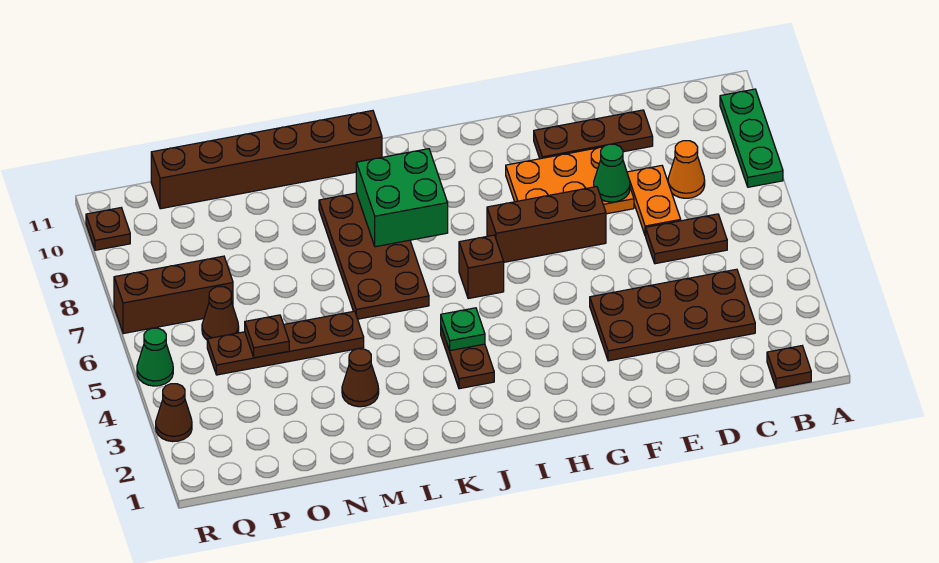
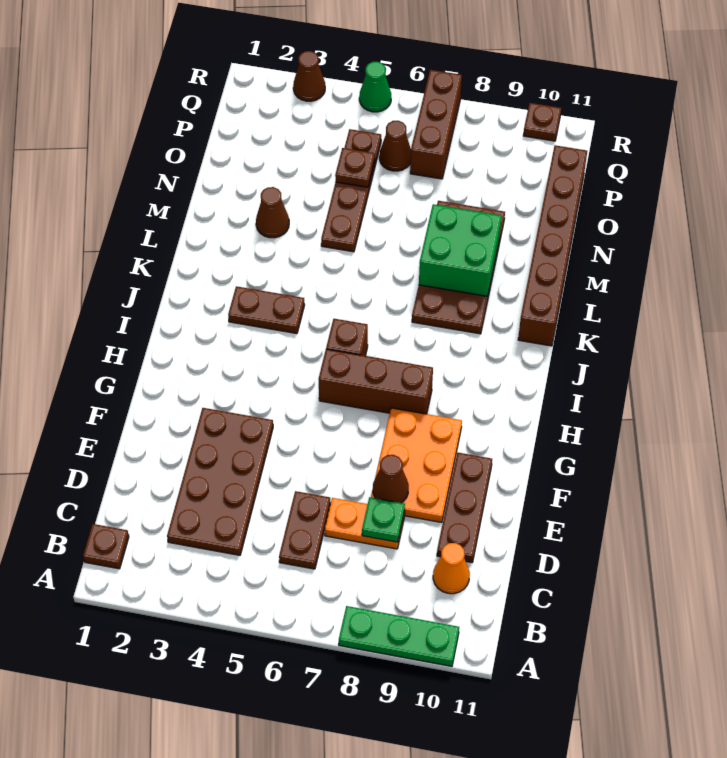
orange cone C8 level 1 -> orange cone C10 level 1
green cone E8 level 2 -> brown cone E8 level 2
brown brick F7:H7 level 1 -> brown brick H6:H8 level 1
green plate J4 level 2 -> green plate D8 level 2
green brick J8:K9 level 2 -> green brick L8:M9 level 2
brown plate K6:L9 level 1 -> brown plate K8:N9 level 1

